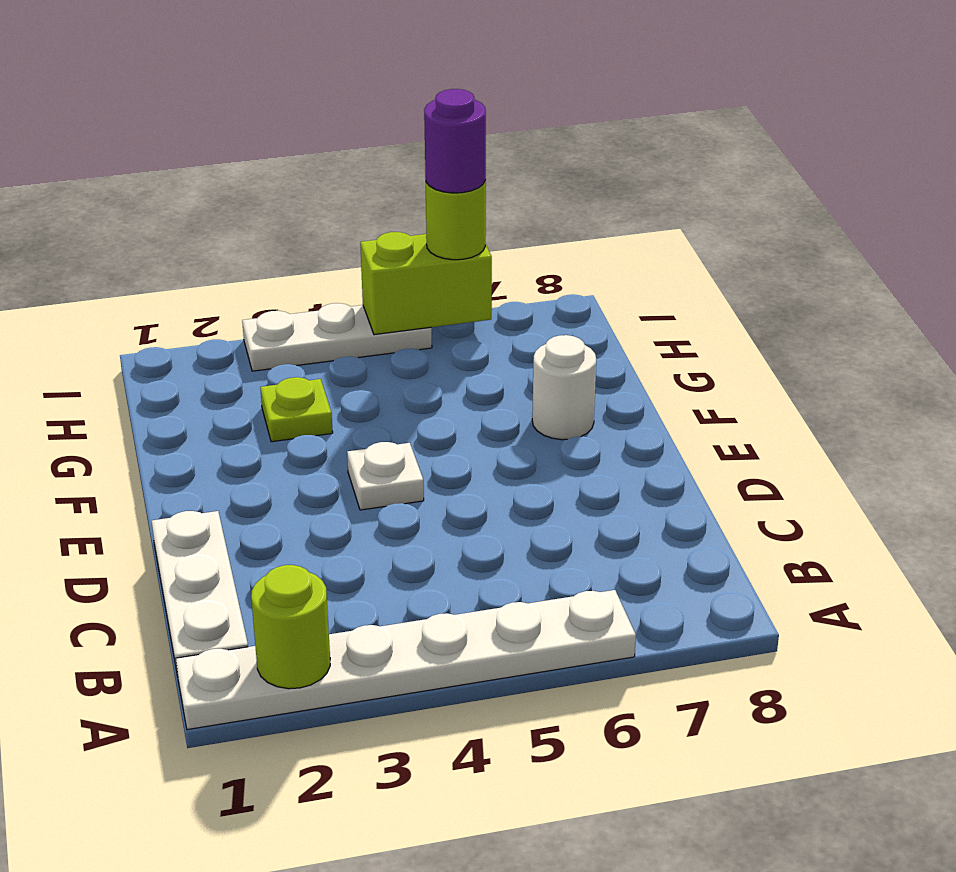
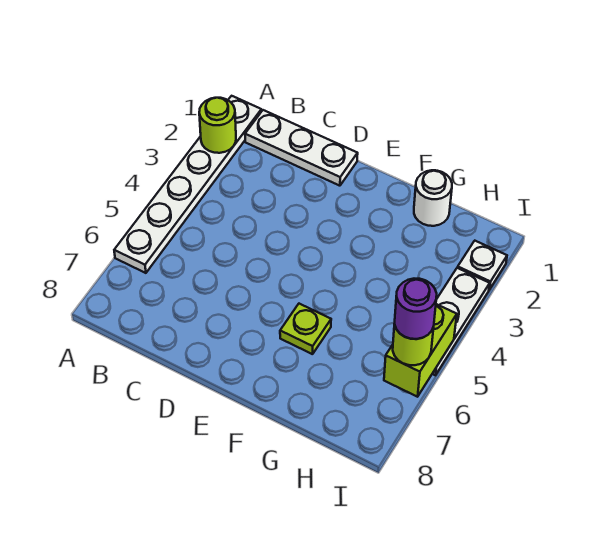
white plate E4 level 1 -> white plate I2 level 1
white round brick F7 level 1 -> white round brick G1 level 1
lime plate G3 level 1 -> lime plate F6 level 1

